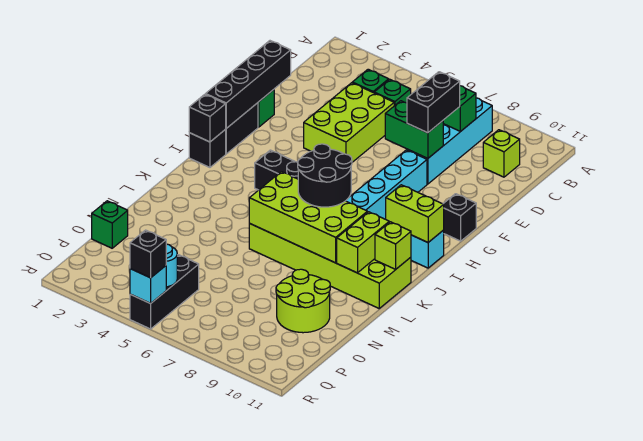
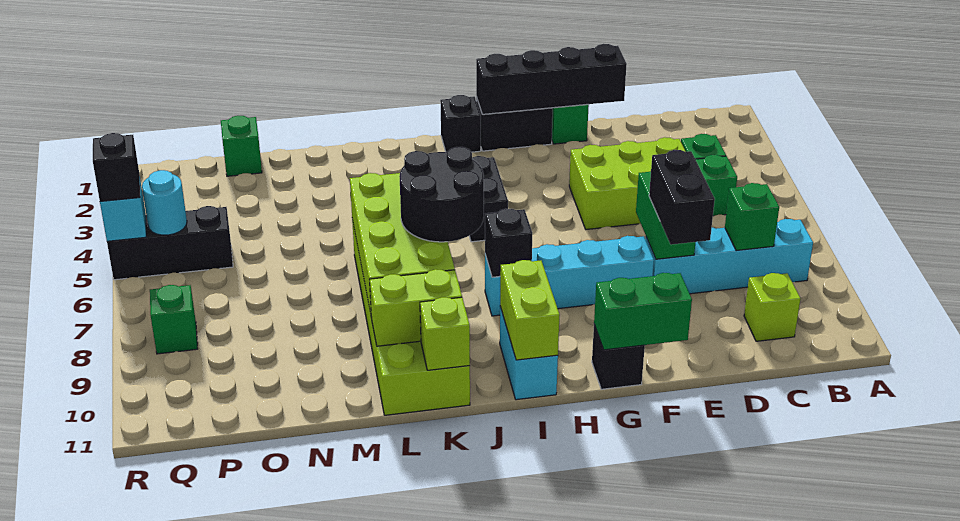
black brick D8:E8 level 3 -> black brick E8:E9 level 3
none -> green brick F11:G11 level 2
black brick I1 level 2 -> black brick I8 level 2
lime round brick N9:O10 level 1 -> none
none -> green brick Q8 level 1

